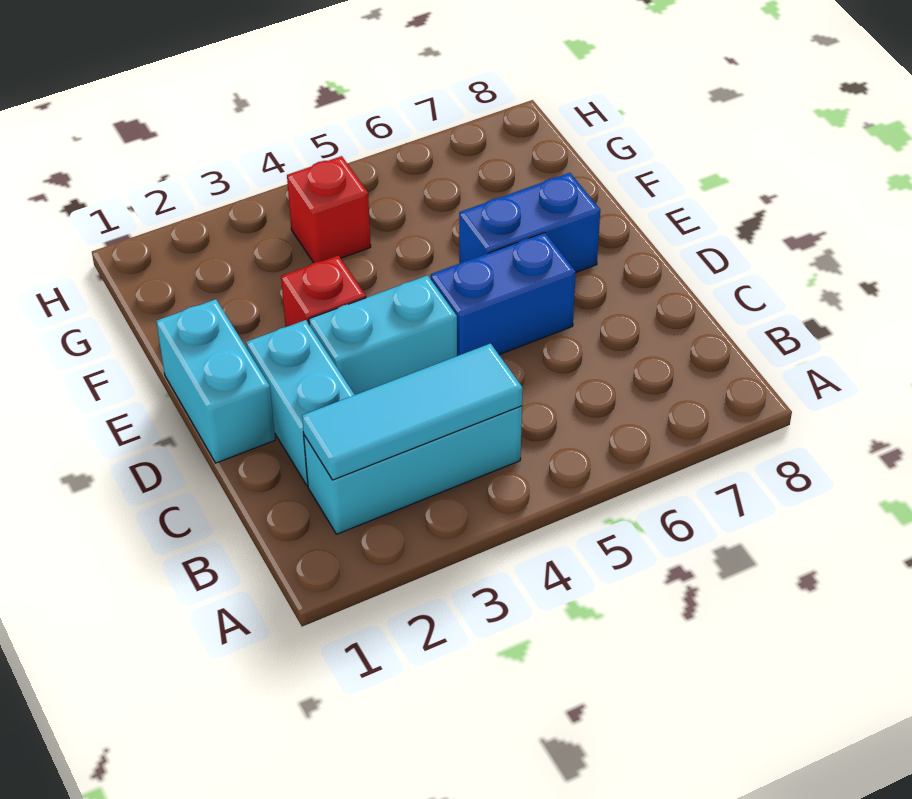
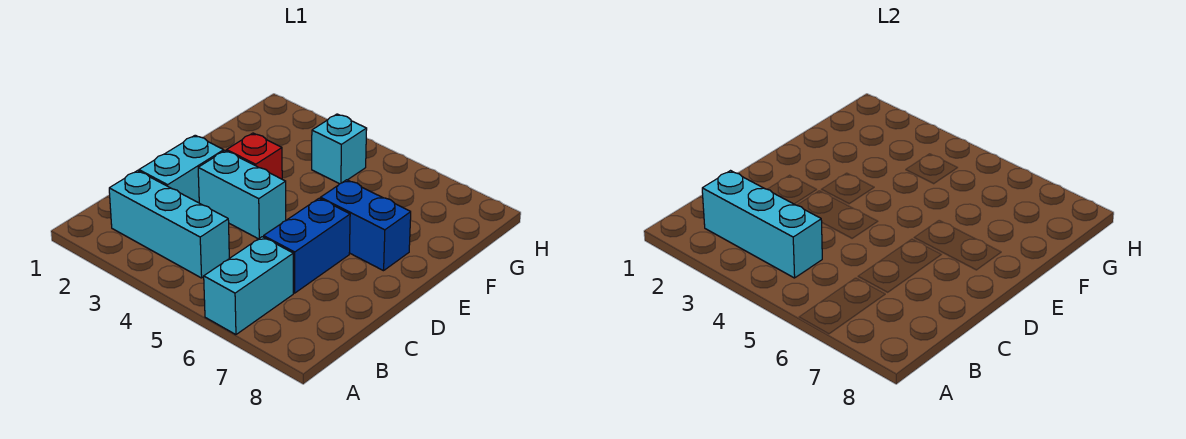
cyan tile B2:B4 level 2 -> cyan brick B2:B4 level 2
cyan brick D1:E1 level 1 -> cyan brick A6:B6 level 1
blue brick D5:D6 level 1 -> blue brick C6:D6 level 1
red brick G4 level 1 -> cyan brick G4 level 1

